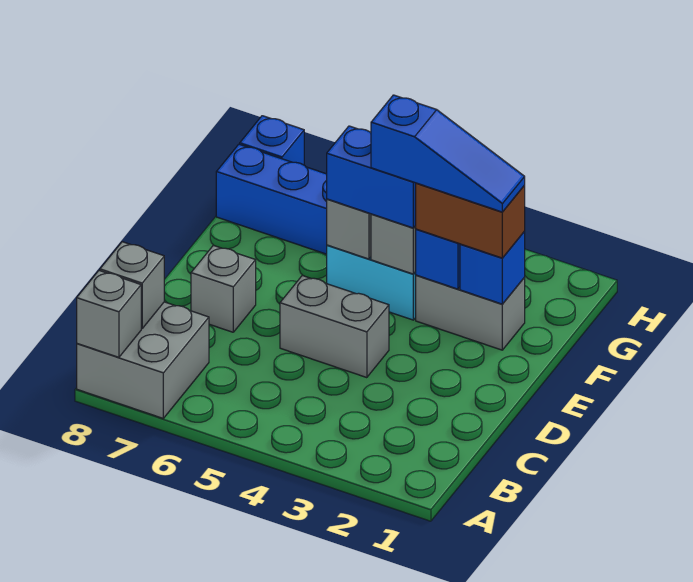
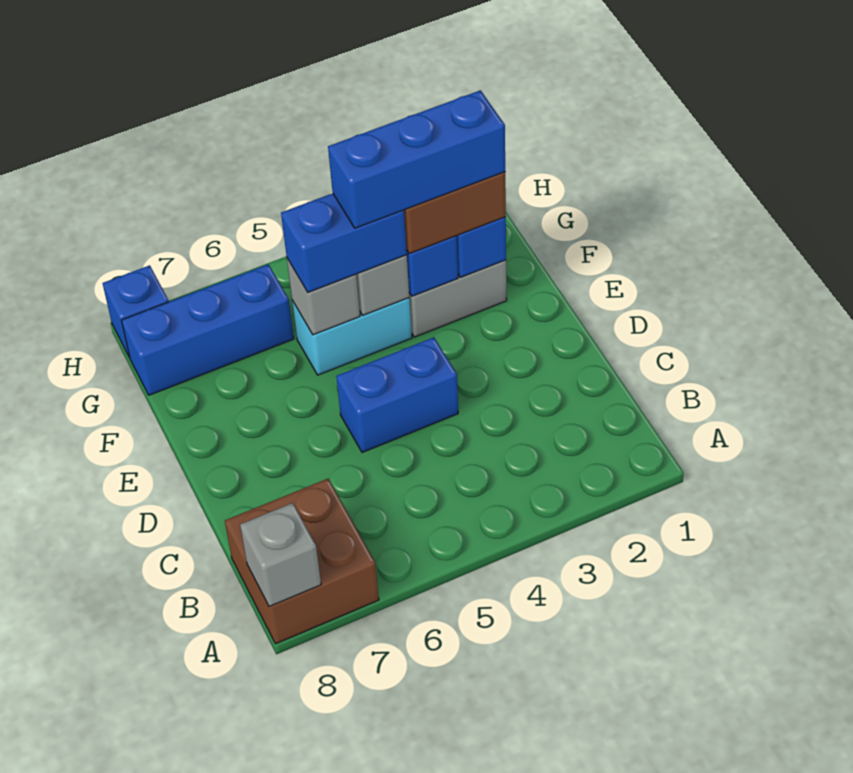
grey brick A7:B8 level 1 -> brown brick A7:B8 level 1
grey brick B8 level 2 -> none
grey brick D4:D5 level 1 -> blue brick D4:D5 level 1
grey brick D7 level 1 -> none
blue slope F2:F4 level 4 top 4 -> blue brick F2:F4 level 4

